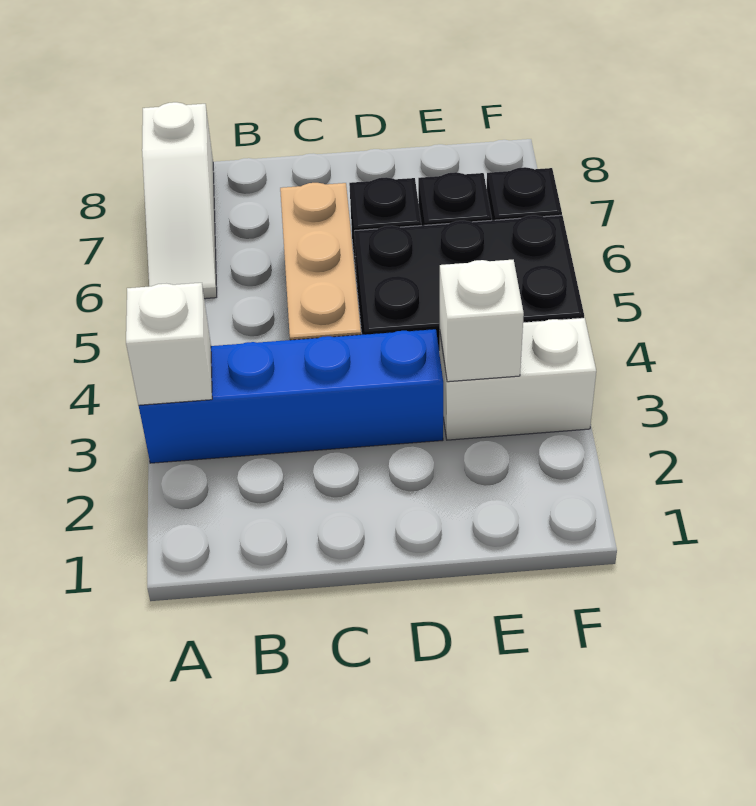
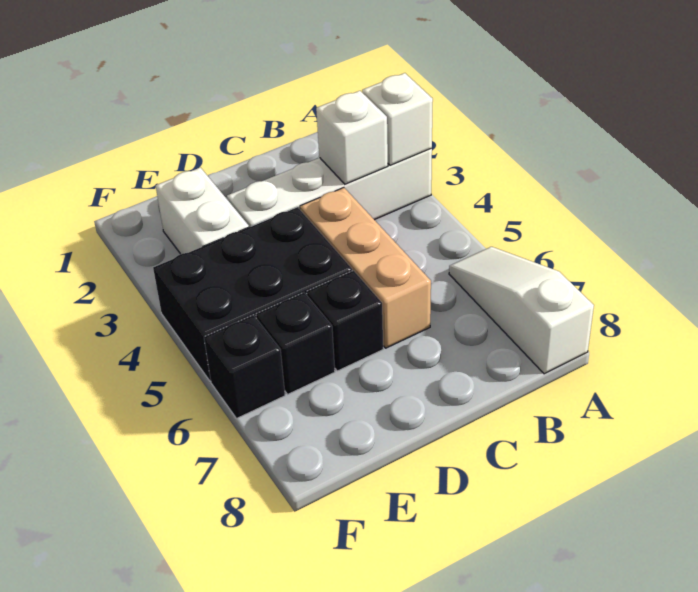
blue brick A3:D3 level 1 -> white brick A3:D3 level 1
white brick E3:F3 level 1 -> white brick E2:E3 level 1
white brick E3 level 2 -> white brick B3 level 2

